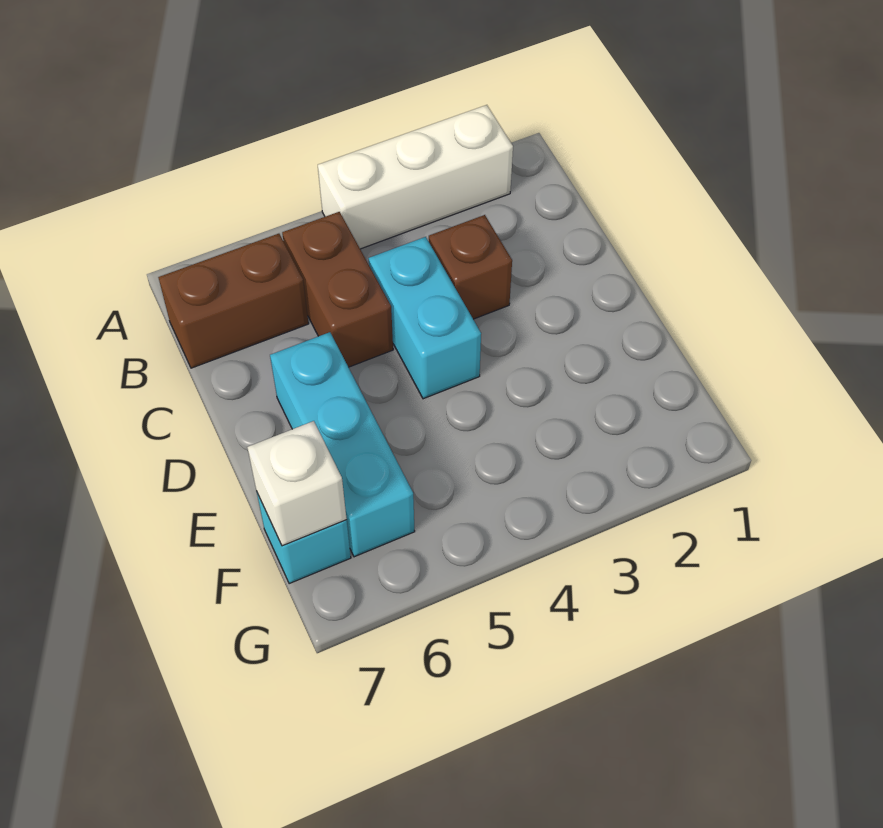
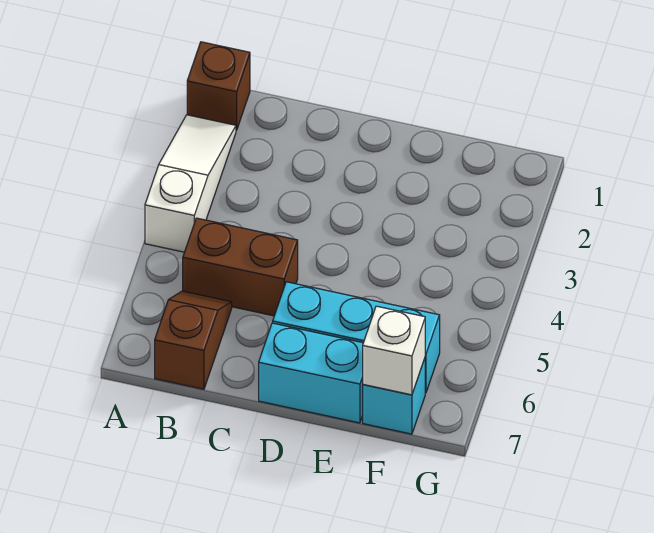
white brick A2:A4 level 1 -> white slope A2:A4 level 1 top 4
brown brick B6:B7 level 1 -> brown slope B6:B7 level 1 top 7
brown brick C3 level 1 -> brown brick A1 level 1
cyan brick C4:D4 level 1 -> cyan brick D7:E7 level 1

